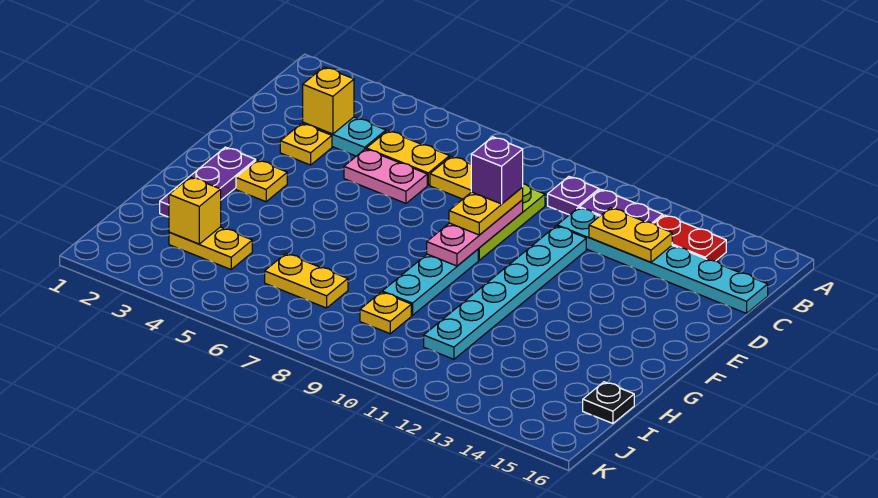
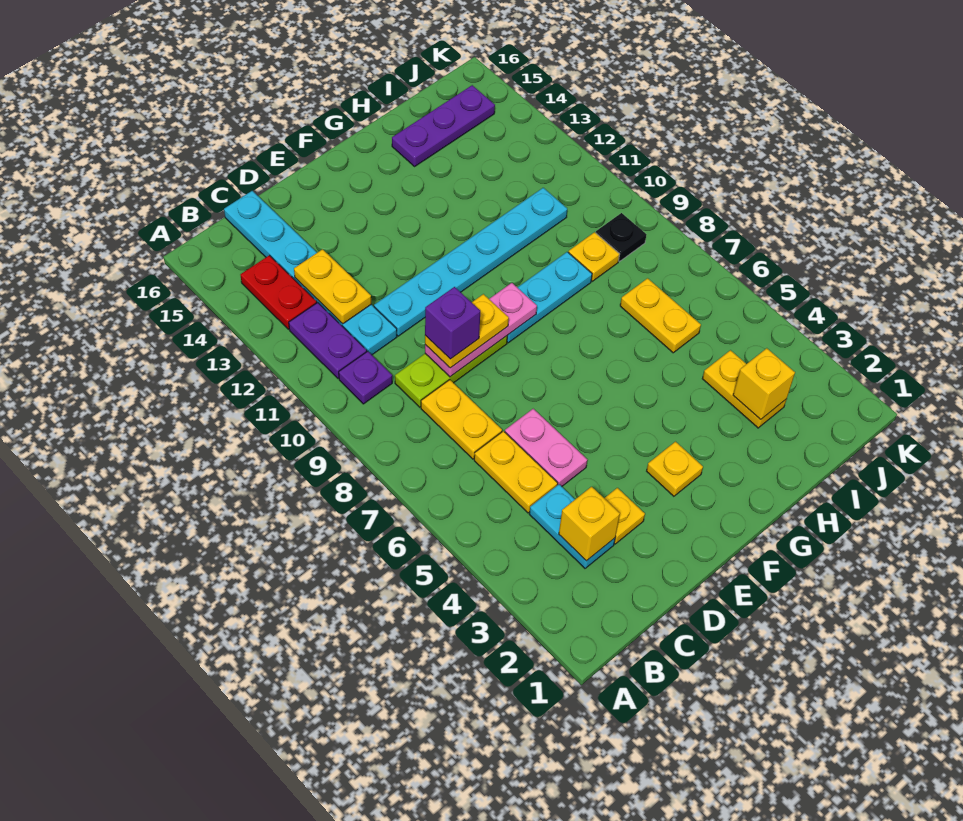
purple plate F2:H2 level 1 -> purple plate H15:J15 level 1
black plate I16 level 1 -> black plate J9 level 1

